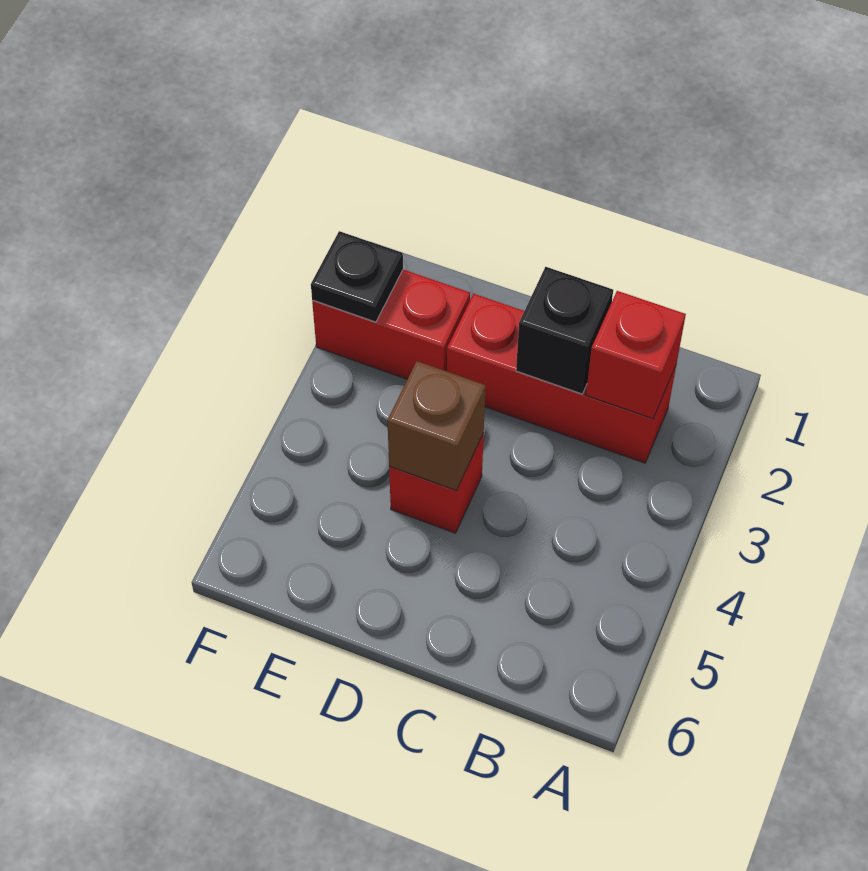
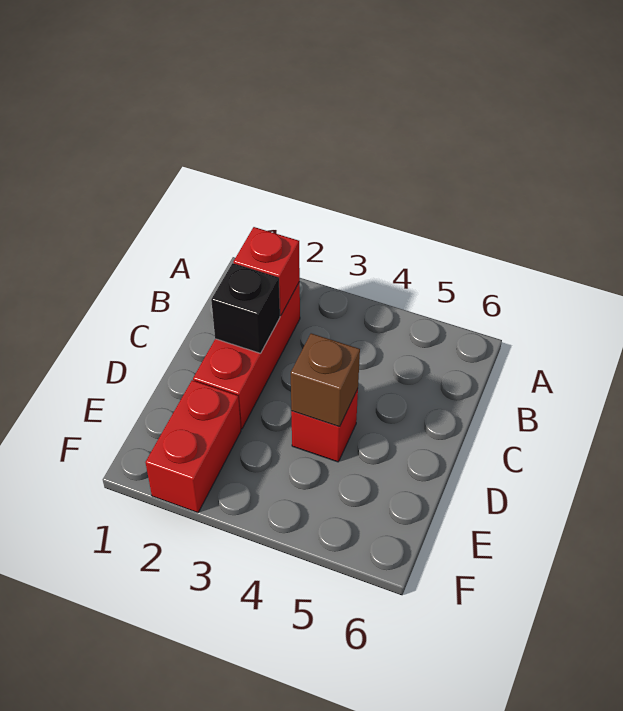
black plate F2 level 2 -> none

